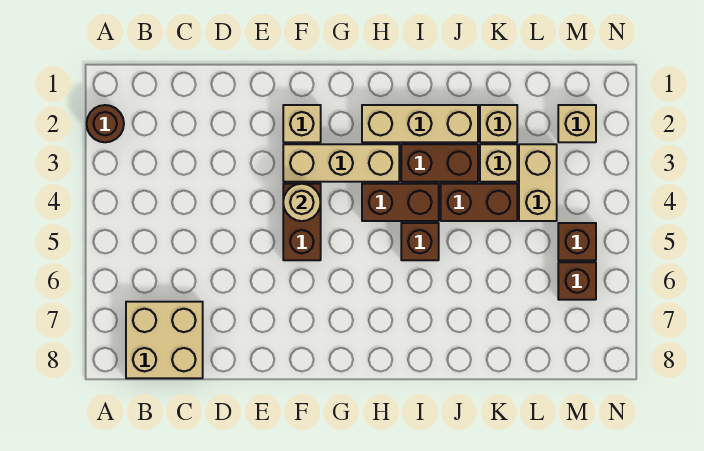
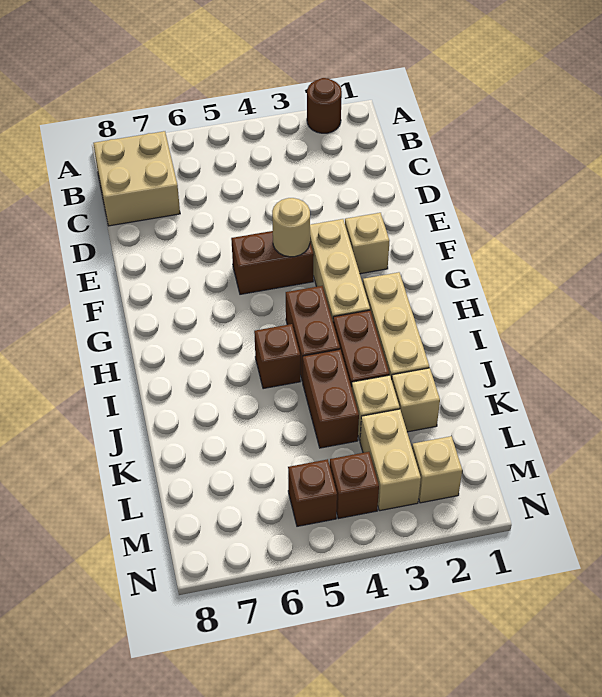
tan brick L3:L4 level 1 -> tan brick L3:M3 level 1
brown brick M6 level 1 -> brown brick M4 level 1

